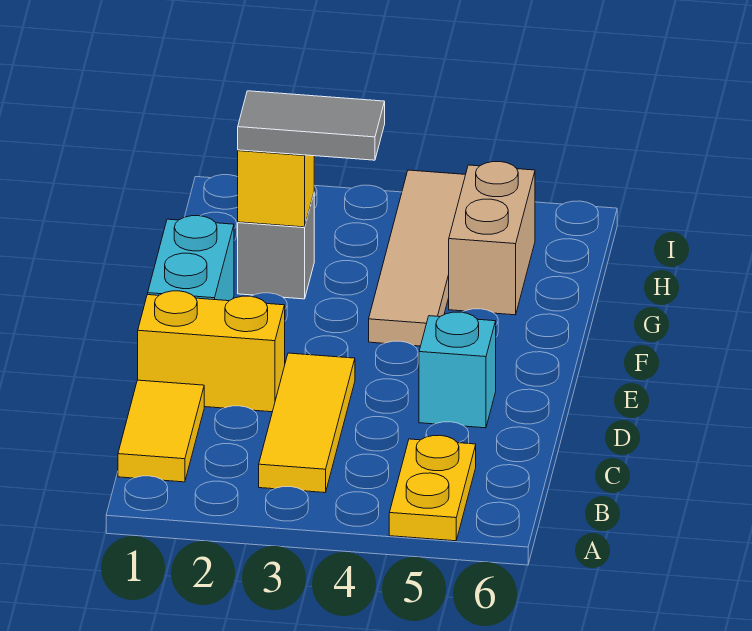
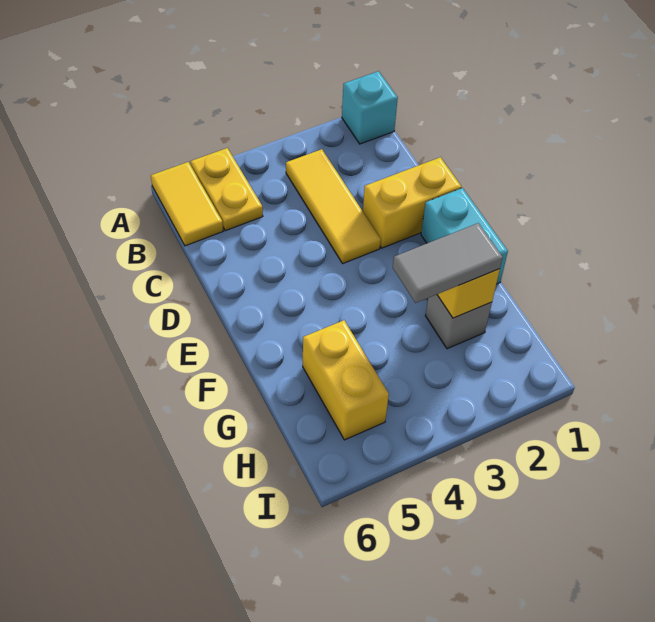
yellow tile B1:C1 level 1 -> yellow tile A6:B6 level 1
cyan brick D5 level 1 -> cyan brick A1 level 1
tan tile F4:I4 level 1 -> none
tan brick G5:H5 level 1 -> yellow brick G5:H5 level 1

